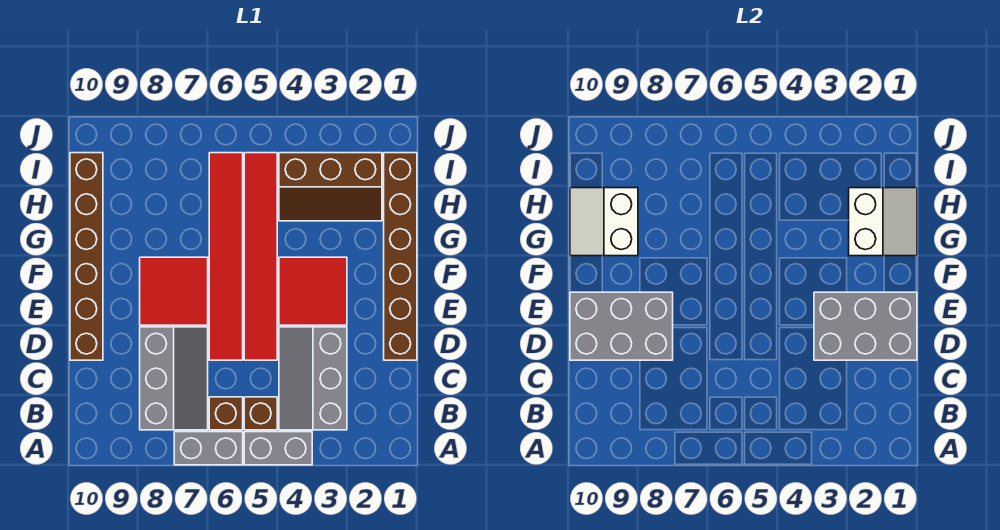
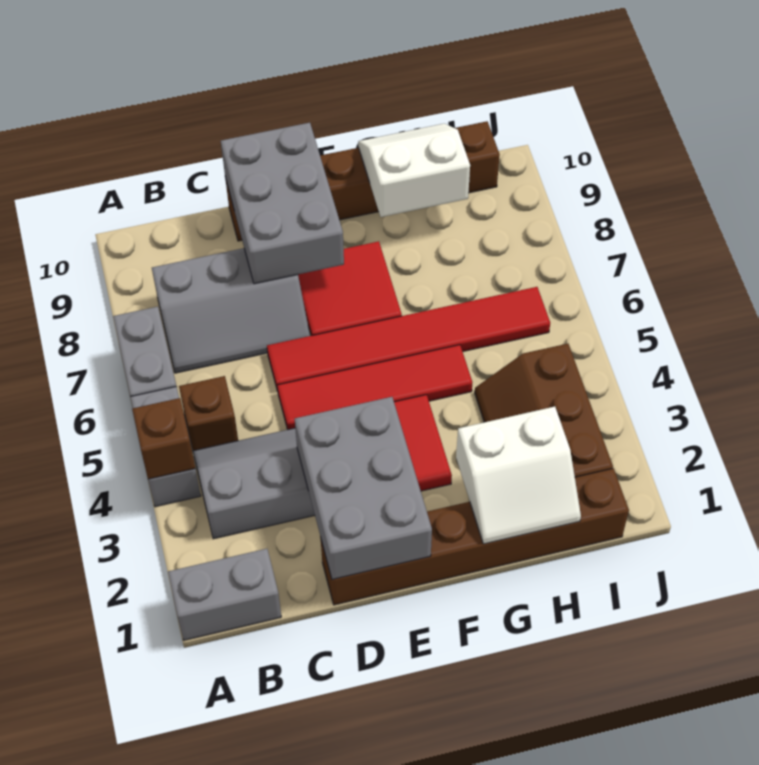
none -> grey brick A1:B1 level 1
brown brick B6 level 1 -> brown brick A4 level 2
red tile D5:I5 level 1 -> red tile D5:G5 level 1

